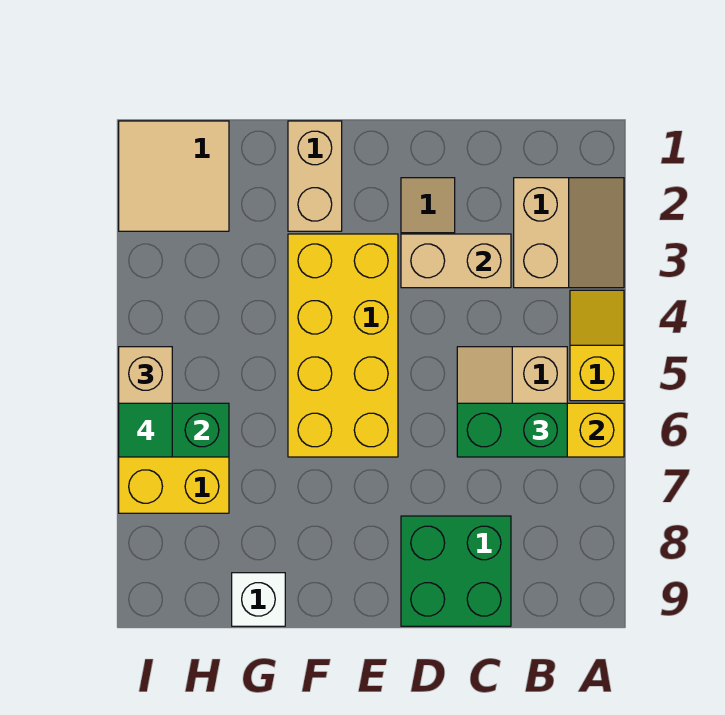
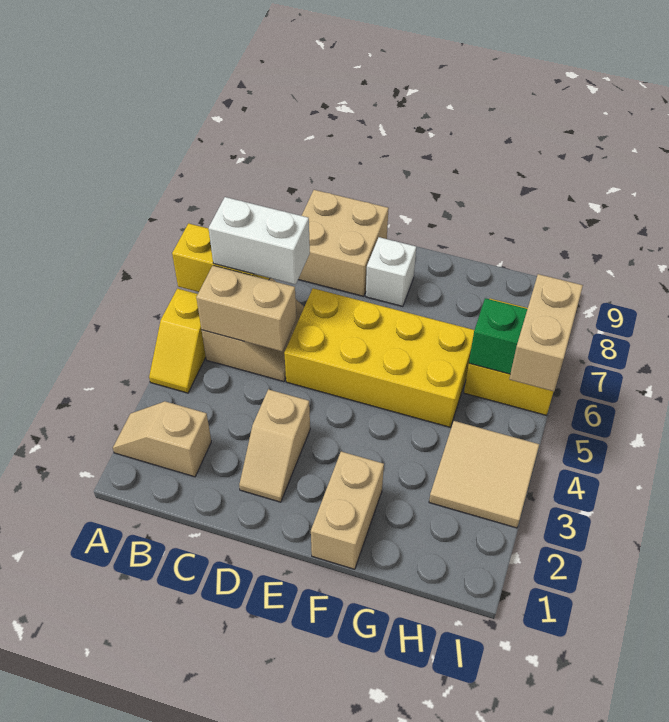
tan slope A2:B3 level 1 top B -> tan slope A2:B2 level 1 top B
green brick B6:C6 level 3 -> white brick B6:C6 level 3
tan brick C3:D3 level 2 -> tan brick B5:C5 level 2
green brick C8:D9 level 1 -> tan brick C8:D9 level 1
yellow brick E3:F6 level 1 -> yellow brick D5:G6 level 1
white brick G9 level 1 -> white brick E8 level 1
tan tile H1:I2 level 1 -> tan tile H3:I4 level 1
green tile I6 level 4 -> none

